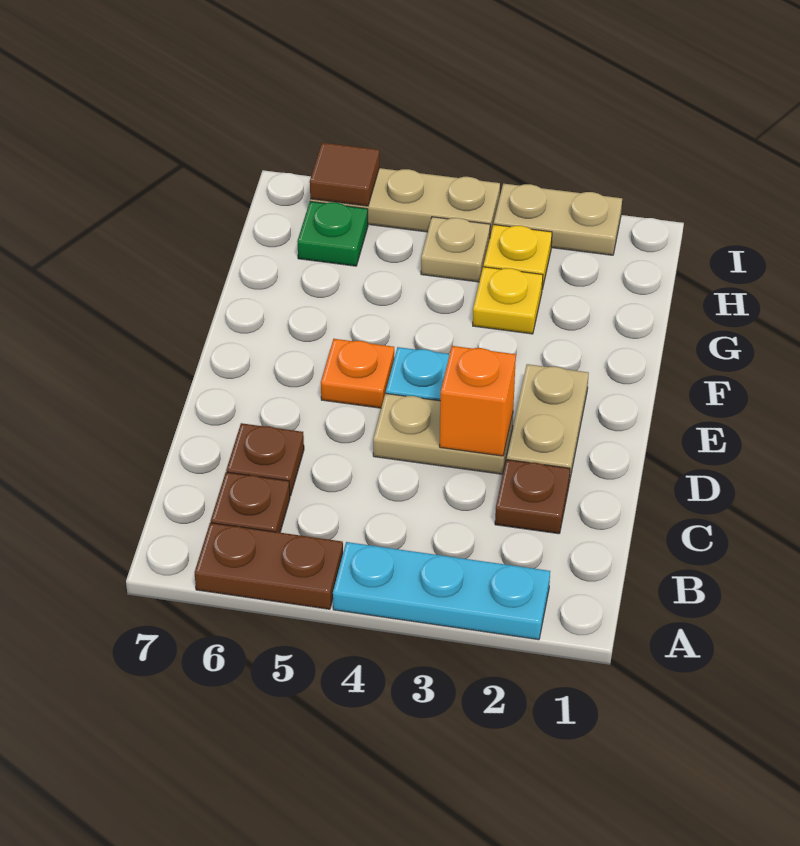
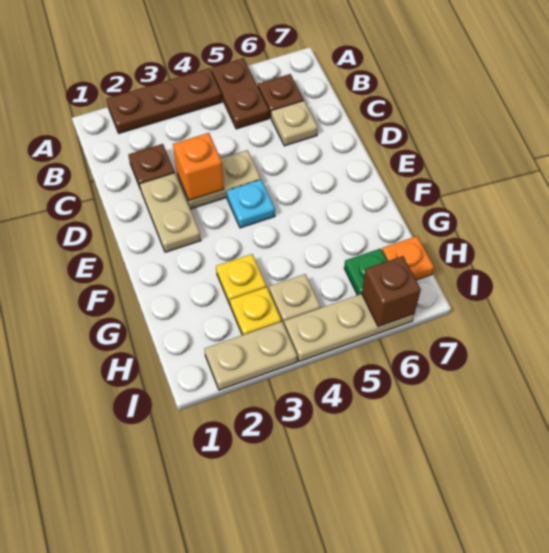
cyan plate A2:A4 level 1 -> brown plate A2:A4 level 1
brown plate A5:A6 level 1 -> brown plate A5:B5 level 1
brown plate C6 level 1 -> tan plate C6 level 1
orange plate E5 level 1 -> orange plate H7 level 1
brown tile I6 level 2 -> brown brick I6 level 2

